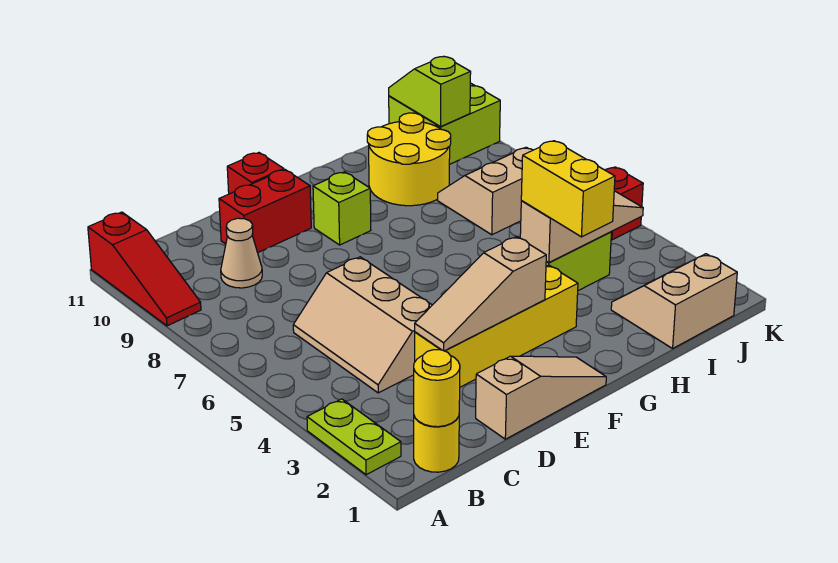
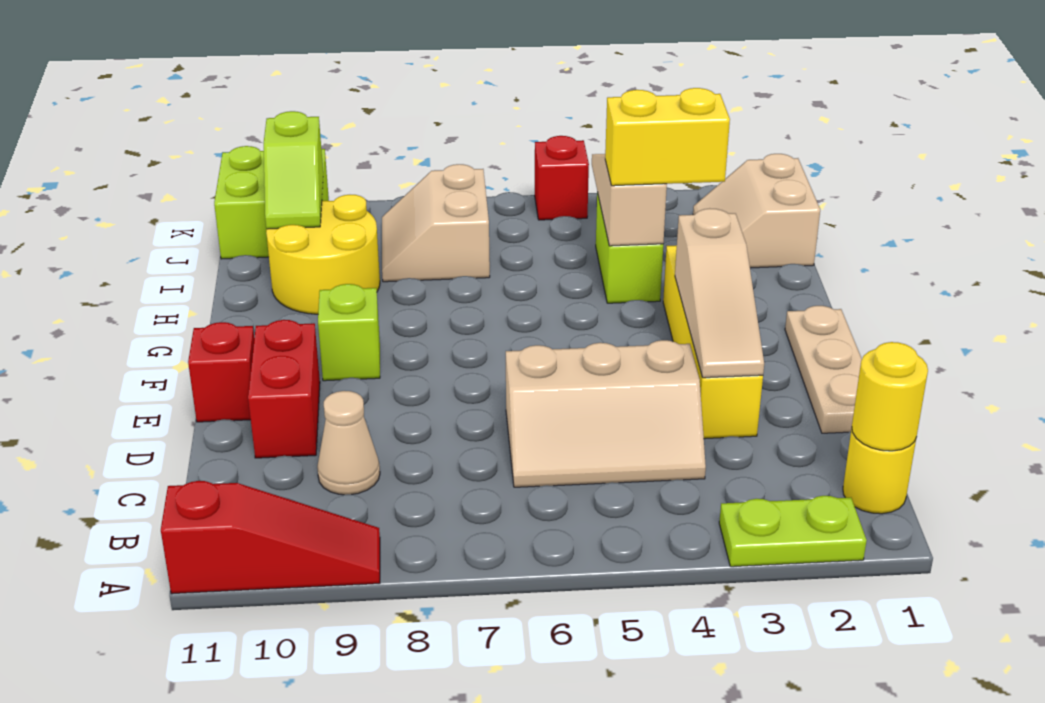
tan slope D1:F1 level 1 top D -> tan plate D1:F1 level 1
lime slope J10:J11 level 2 top 10 -> lime slope I10:J10 level 2 top J

